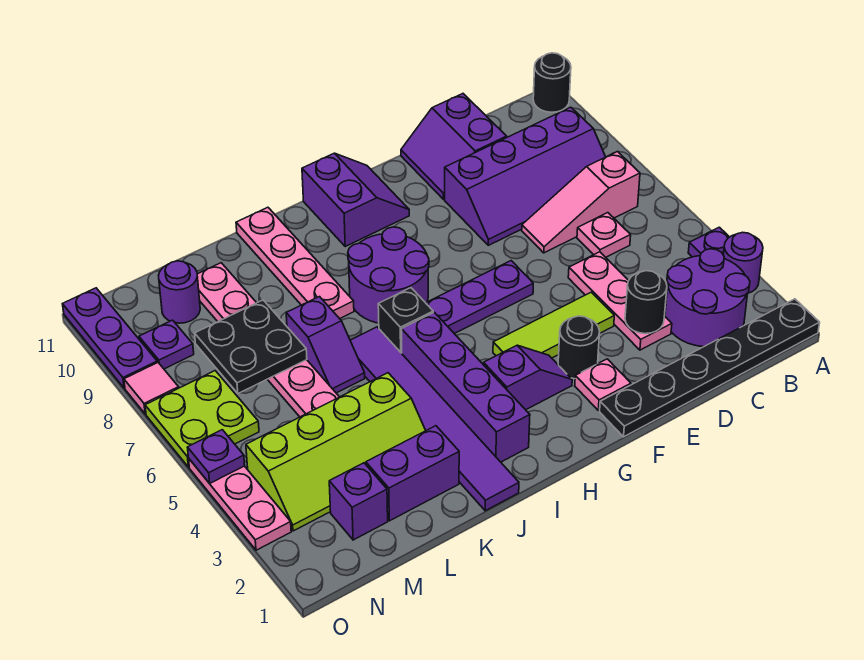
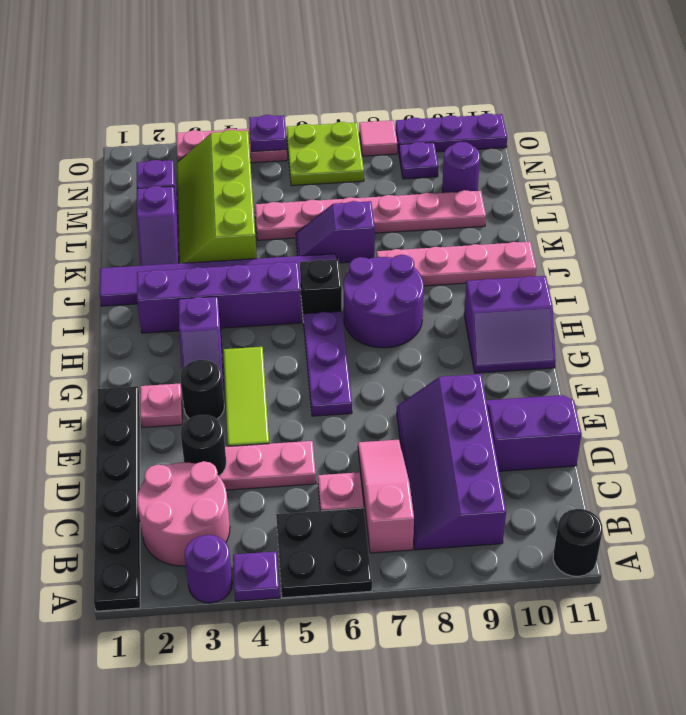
purple round brick B2:C3 level 1 -> pink round brick B2:C3 level 1
purple brick K2:L2 level 1 -> purple slope K2:L2 level 1 top L
black plate L7:M8 level 2 -> black plate A5:B6 level 1

